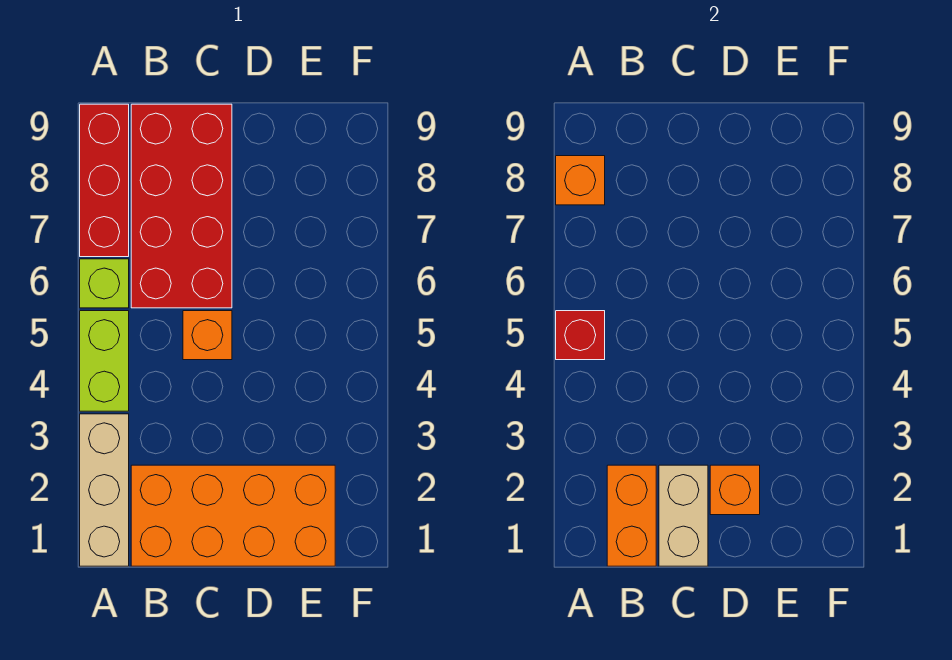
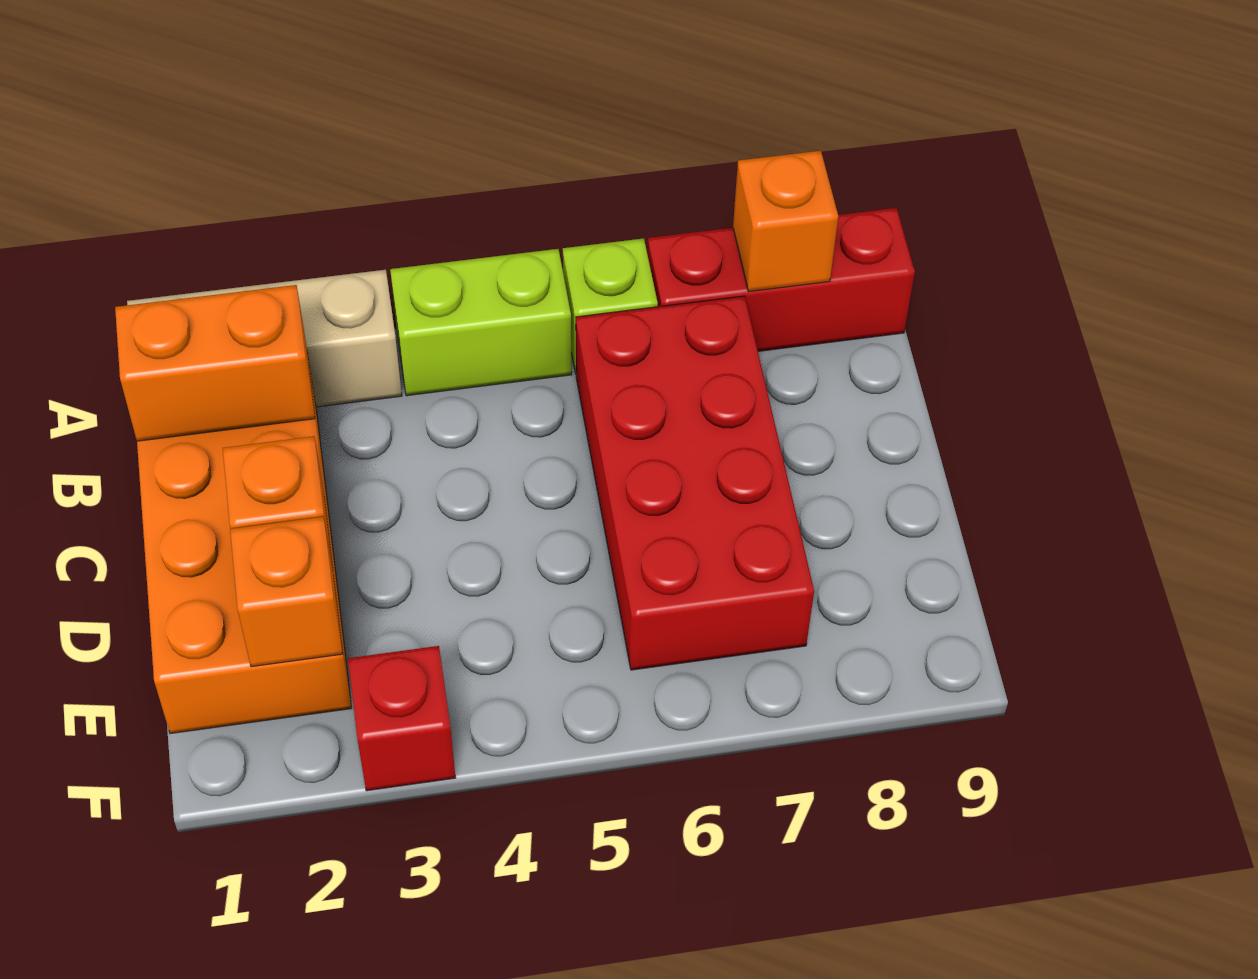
red brick A5 level 2 -> red brick F3 level 1
red brick B6:C9 level 1 -> red brick B6:E7 level 1
tan brick C1:C2 level 2 -> none
orange brick C5 level 1 -> orange brick E2 level 2

